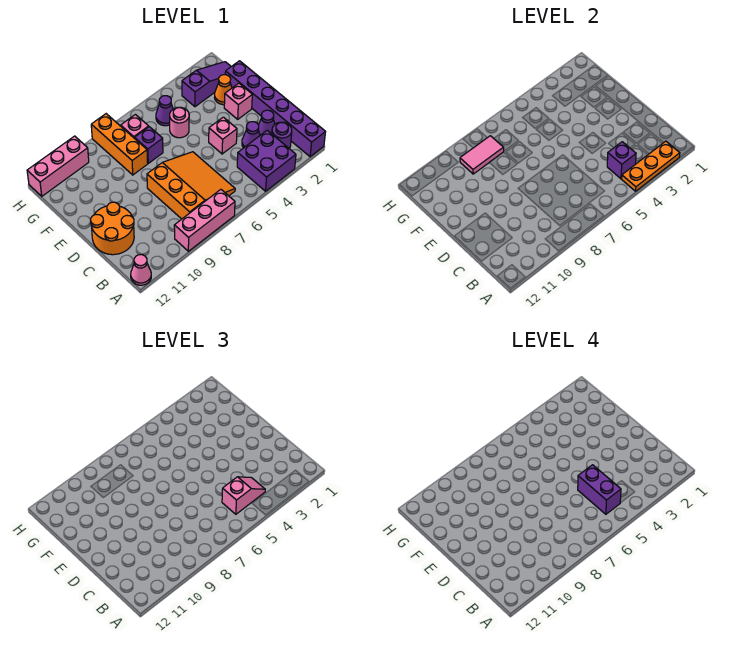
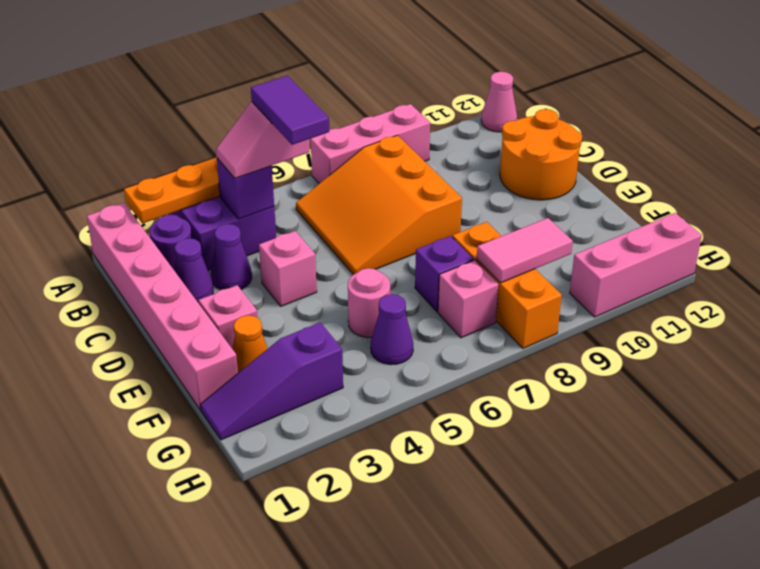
purple brick A1:F1 level 1 -> pink brick A1:F1 level 1
purple brick B5:C5 level 4 -> purple tile B5:C5 level 4

